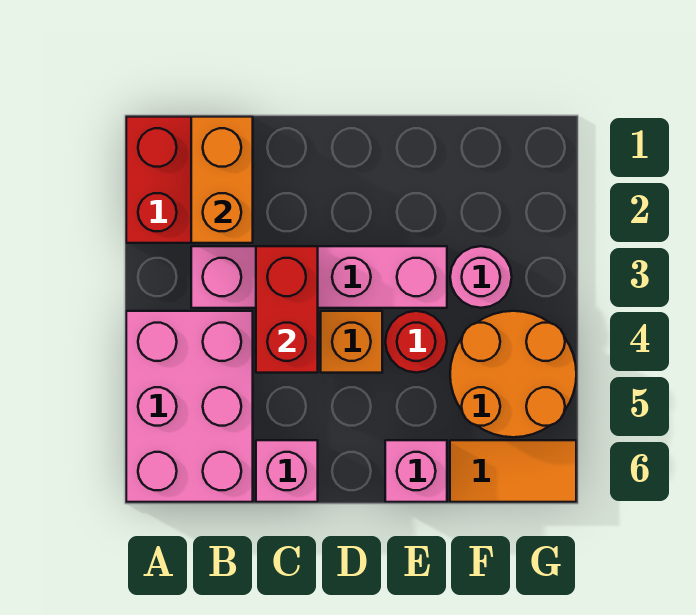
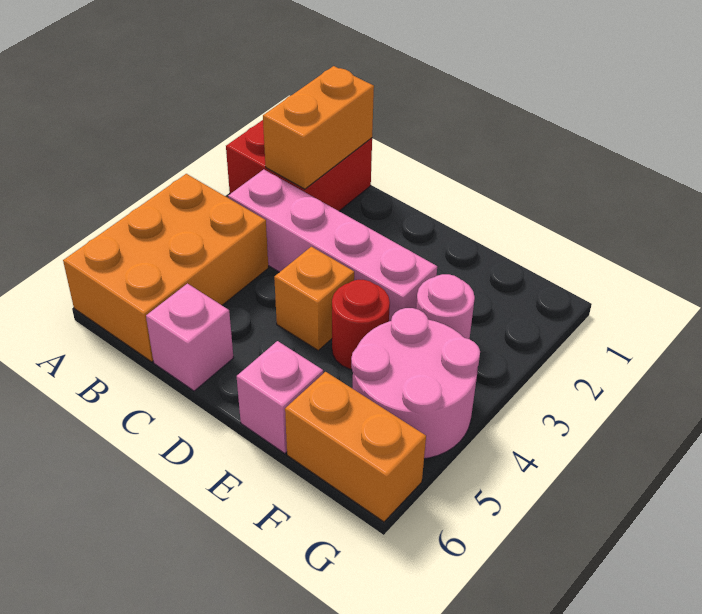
pink brick A4:B6 level 1 -> orange brick A4:B6 level 1
red brick C3:C4 level 2 -> none
orange round brick F4:G5 level 1 -> pink round brick F4:G5 level 1
orange tile F6:G6 level 1 -> orange brick F6:G6 level 1

